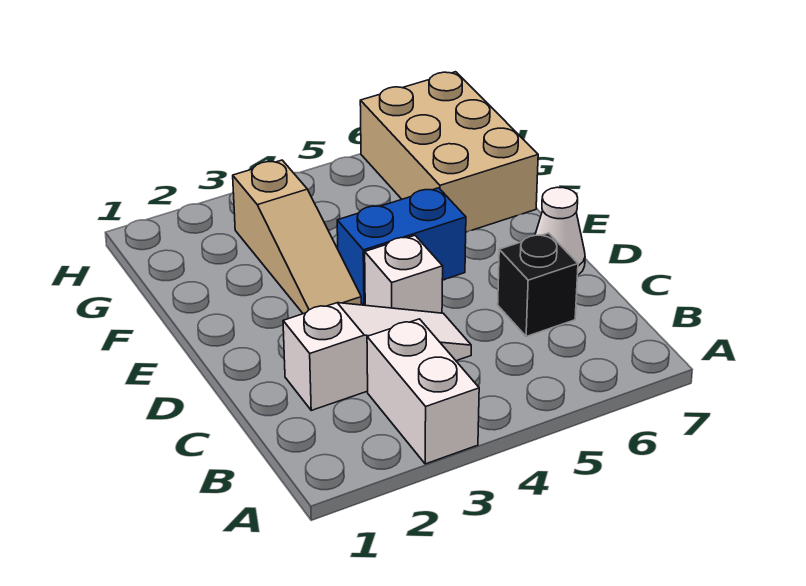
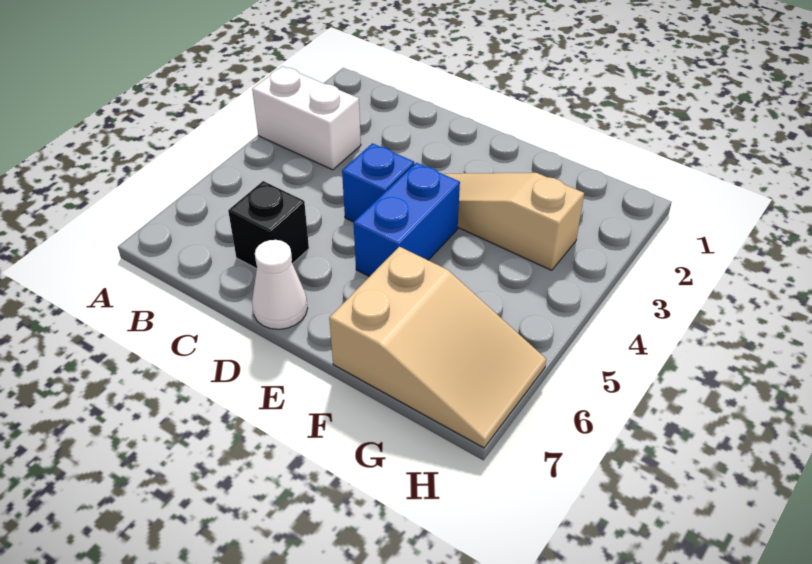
white slope C2:C4 level 1 top 2 -> none
white brick D4 level 1 -> blue brick D4 level 1
tan brick F6:H7 level 1 -> tan slope F6:H7 level 1 top F

